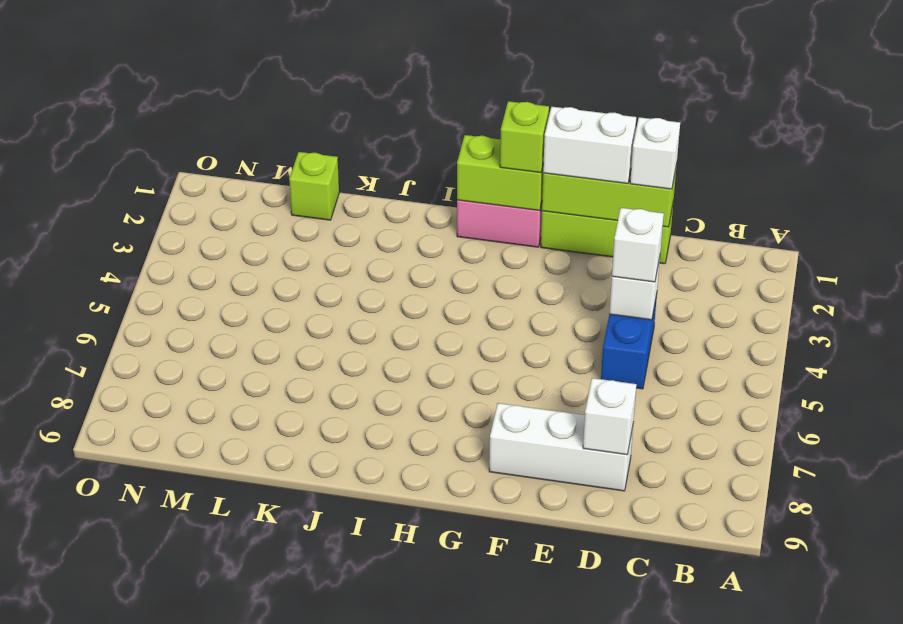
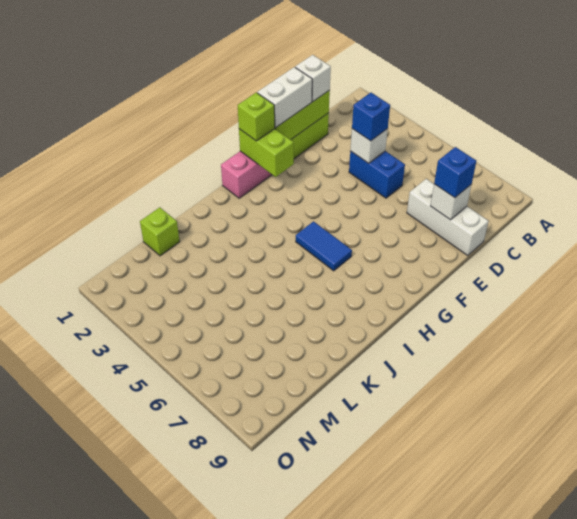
white brick D4 level 3 -> blue brick D4 level 3
white brick D8:F8 level 1 -> white brick D7:D9 level 1
none -> blue brick D8 level 3
lime brick G1:H1 level 2 -> lime brick G1:G2 level 2
none -> blue tile H5:H6 level 1

